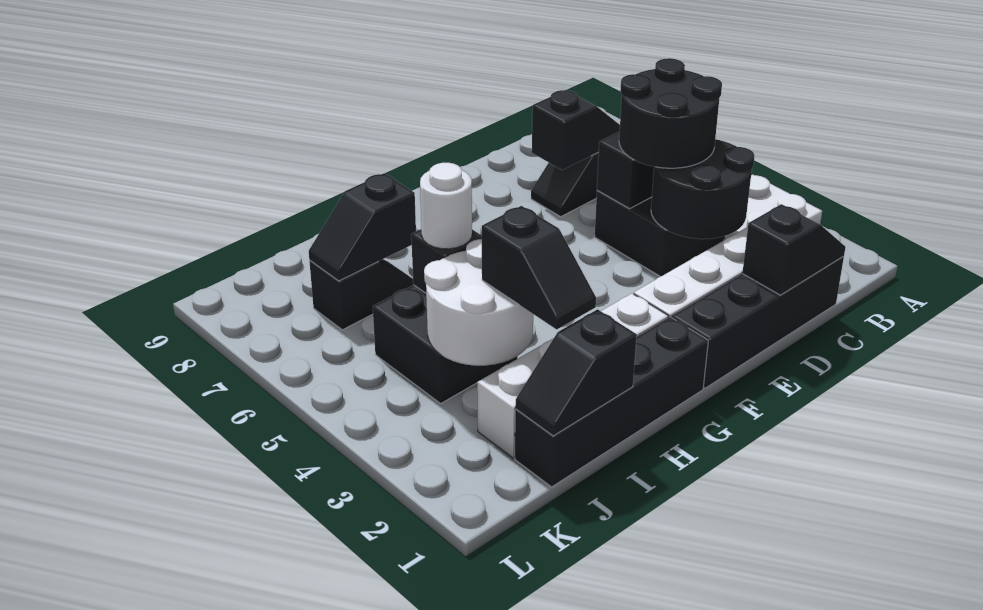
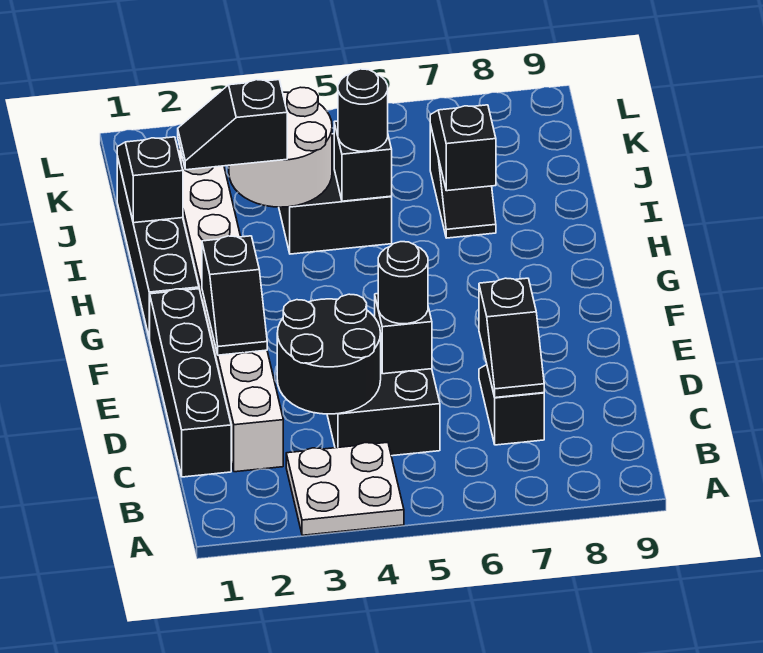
black slope C1:D1 level 2 top D -> black slope E2:F2 level 2 top F
black round brick C4:D5 level 3 -> black round brick D5 level 3
white round brick I5 level 3 -> black round brick I5 level 3

